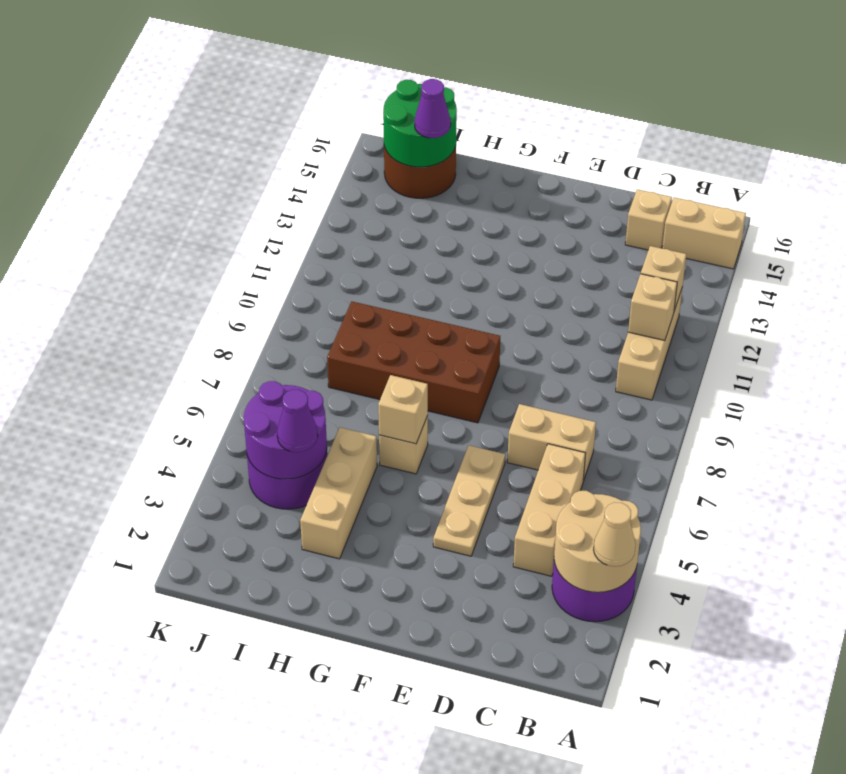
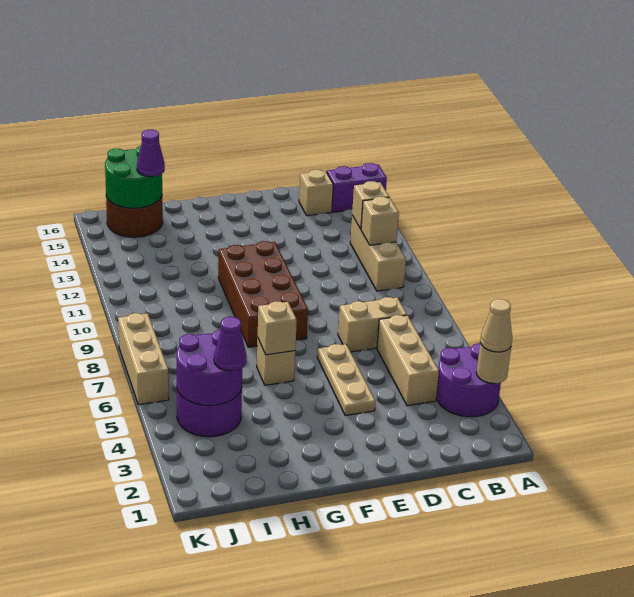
tan round brick A3:B4 level 2 -> tan round brick A3 level 2
tan brick A15:B15 level 1 -> purple brick A15:B15 level 1
brown brick F8:I9 level 1 -> brown brick F8:G11 level 1
tan brick H3:H5 level 1 -> tan brick K6:K8 level 1

